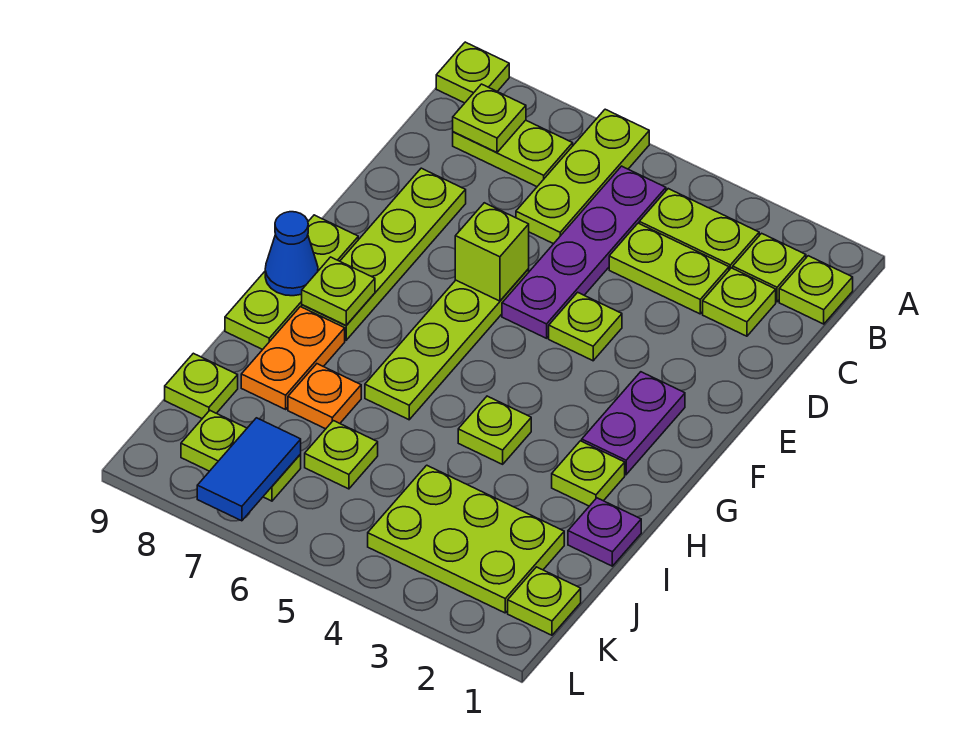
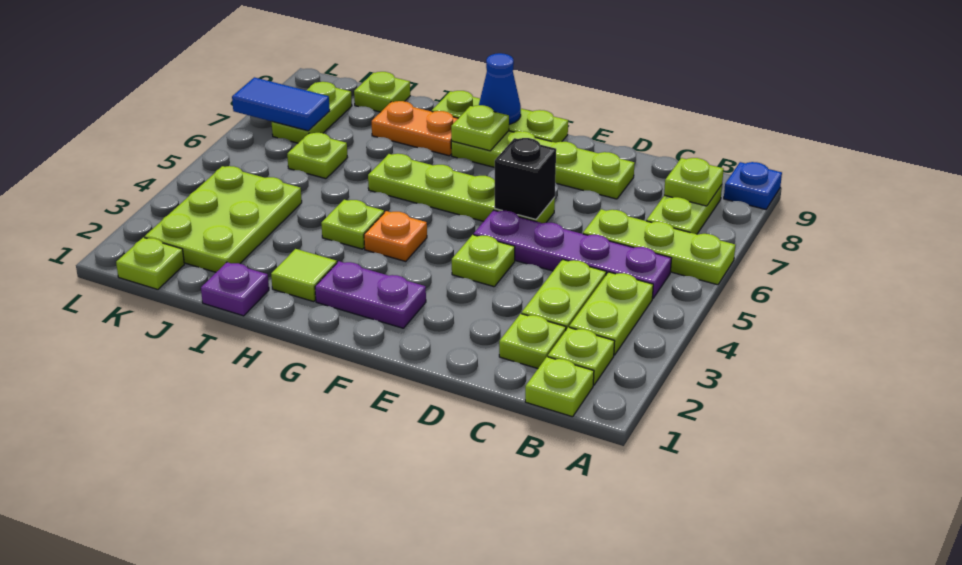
lime plate A9 level 1 -> blue plate A9 level 1
lime brick E6 level 2 -> black brick E6 level 2
lime plate H2 level 1 -> lime tile H2 level 1
orange plate I7 level 1 -> orange plate G4 level 1

